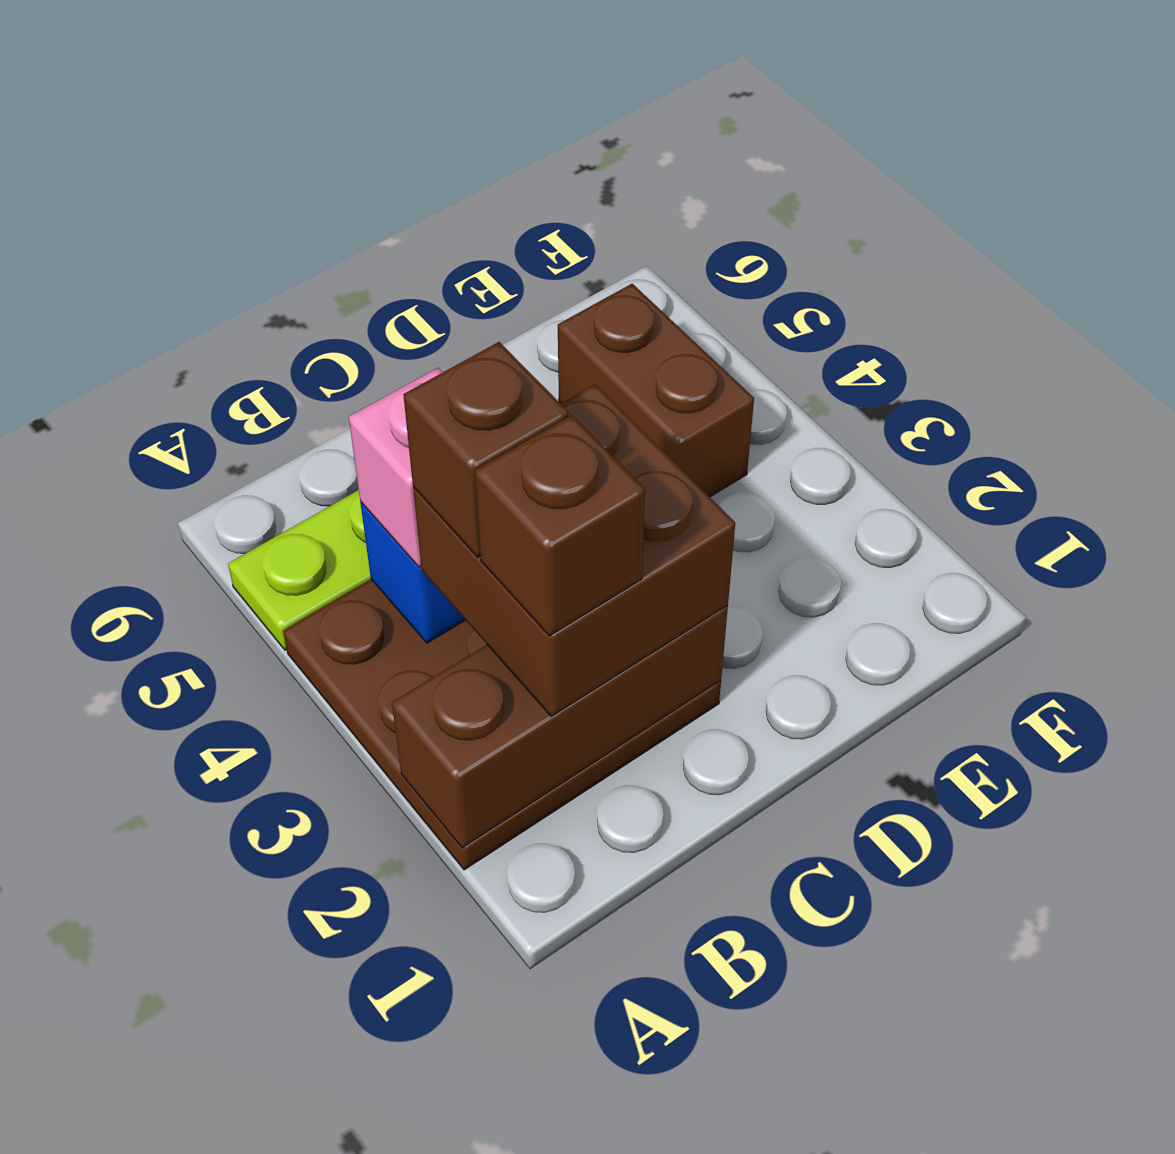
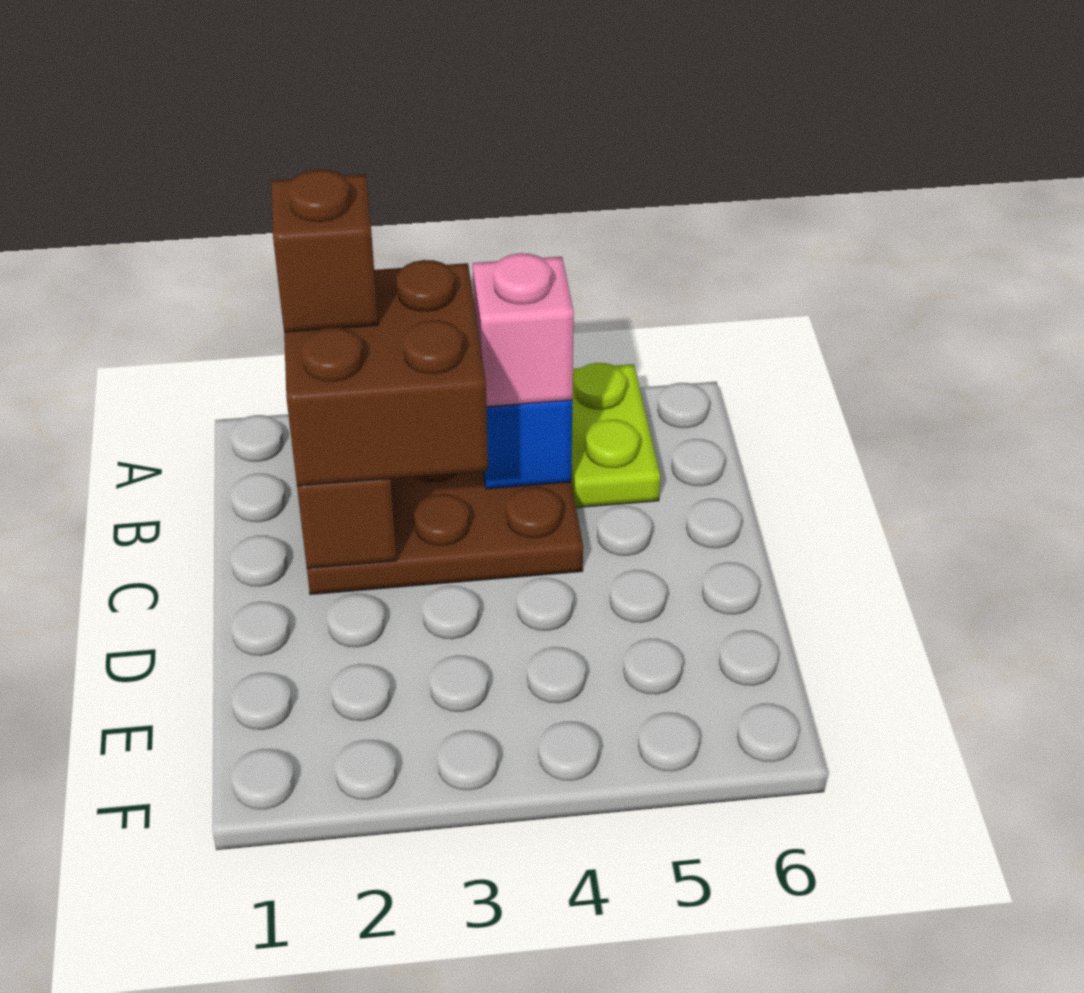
brown brick B3 level 4 -> none
brown brick E4:E5 level 1 -> none

